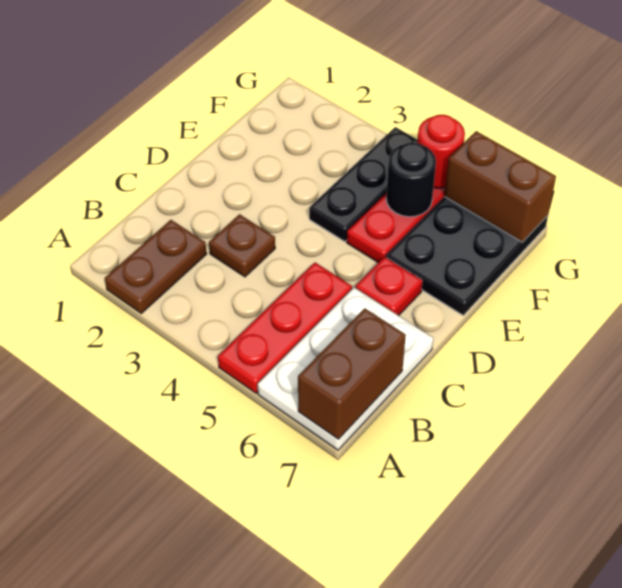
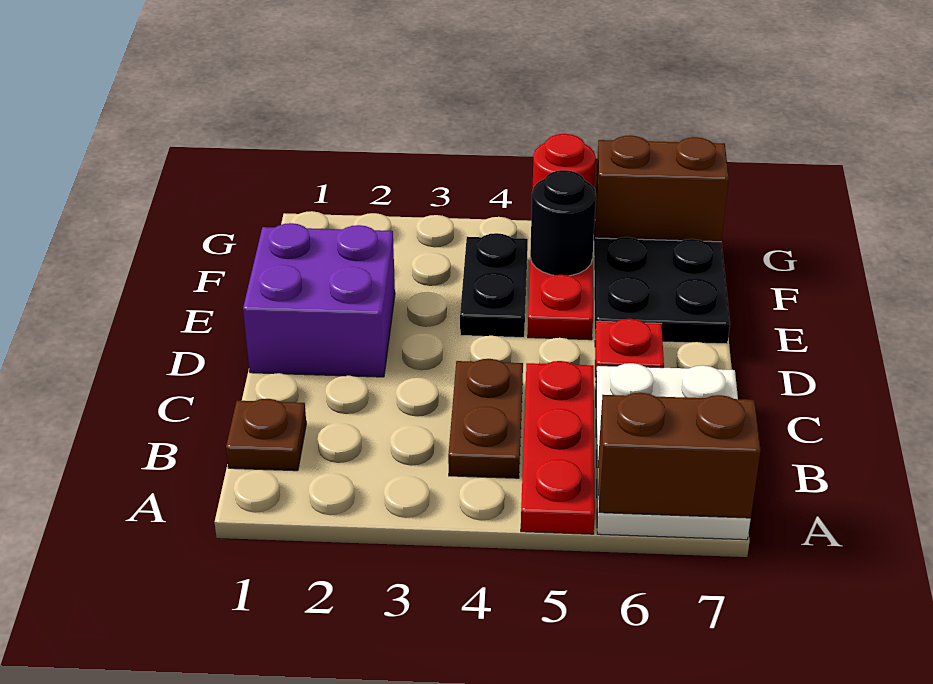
brown plate A2:B2 level 1 -> brown plate B4:C4 level 1
brown brick A7:B7 level 2 -> brown brick A6:A7 level 2
brown plate C3 level 1 -> brown plate B1 level 1
none -> purple brick D1:E2 level 1
black plate E4:G4 level 1 -> black plate E4:F4 level 1

